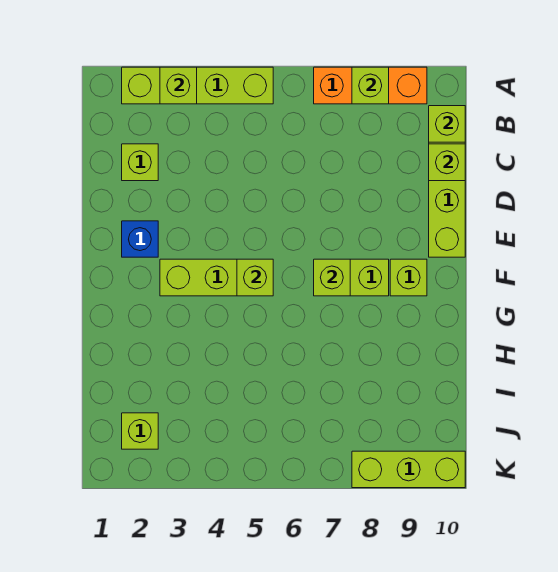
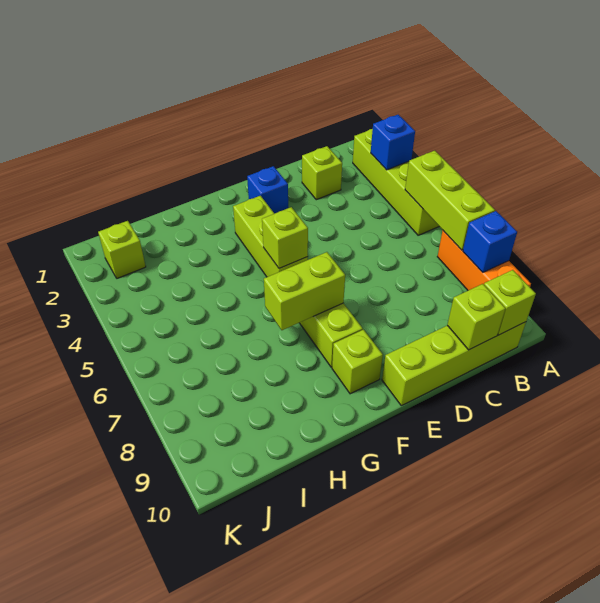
lime brick A3 level 2 -> blue brick A3 level 2
lime brick A8 level 2 -> blue brick A8 level 2
lime brick F7 level 2 -> lime brick F7:G7 level 2
lime brick K8:K10 level 1 -> lime brick A5:A7 level 2

